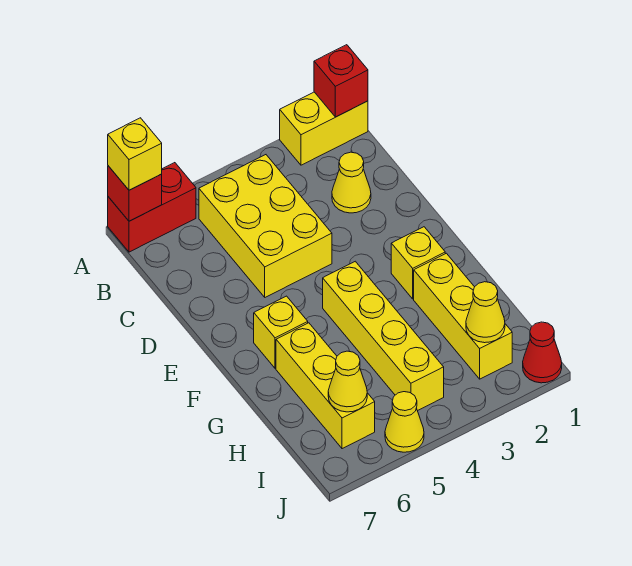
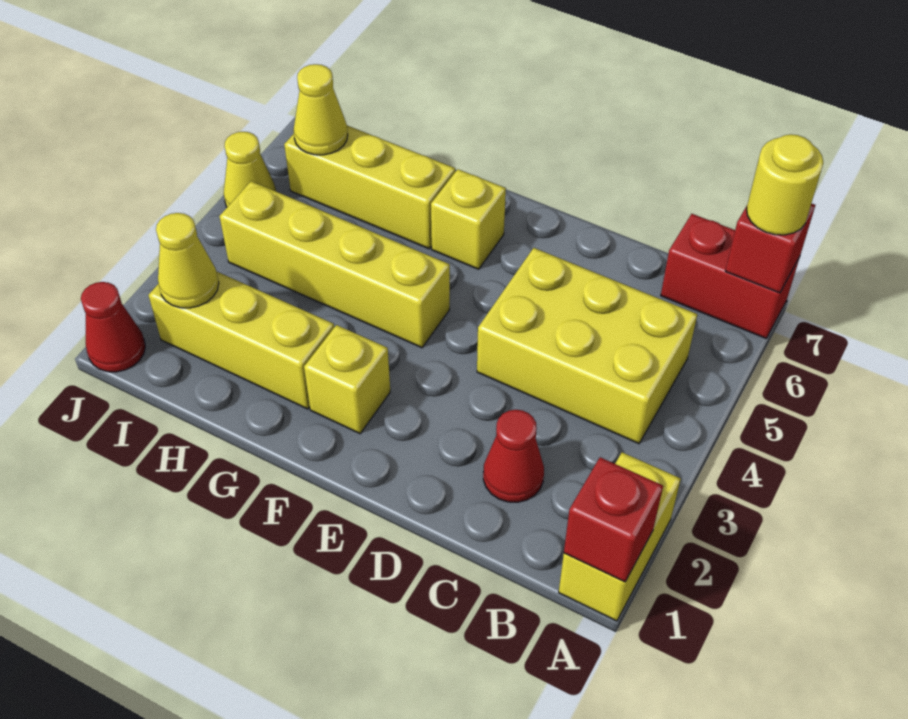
red brick A6:A7 level 1 -> red brick A7:B7 level 1
yellow brick A7 level 3 -> yellow round brick A7 level 3
yellow cone C2 level 1 -> red cone C2 level 1

